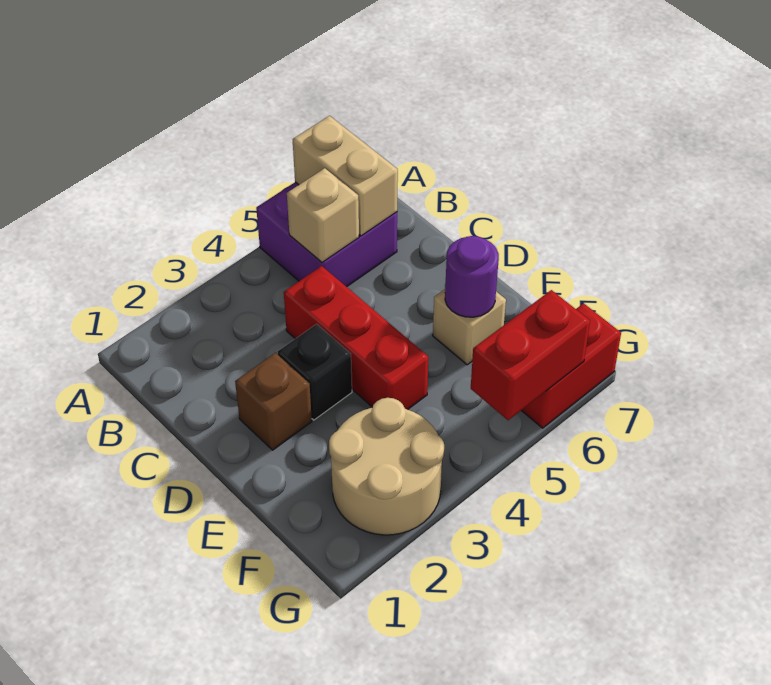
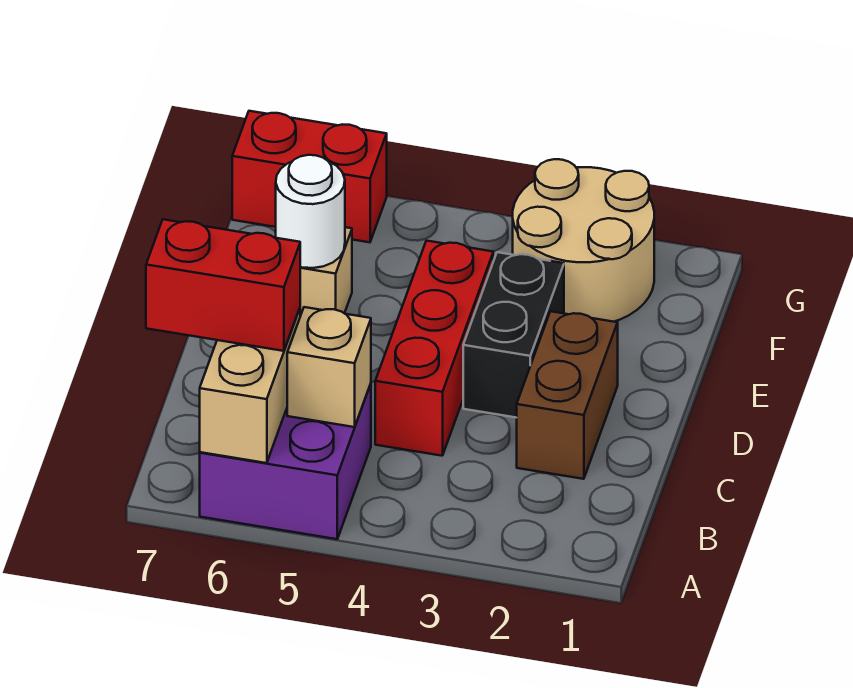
brown brick D2 level 1 -> brown brick C2:D2 level 1
black brick D3 level 1 -> black brick D3:E3 level 1
purple round brick E6 level 2 -> white round brick E6 level 2
red brick G5:G6 level 2 -> red brick B6:B7 level 3

